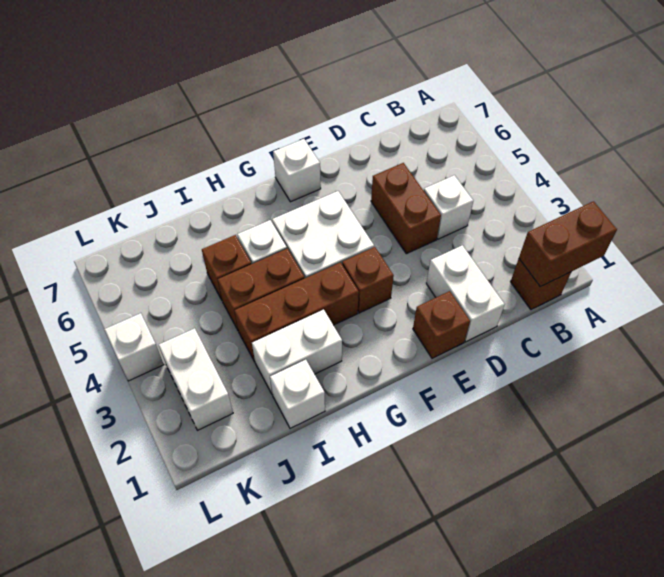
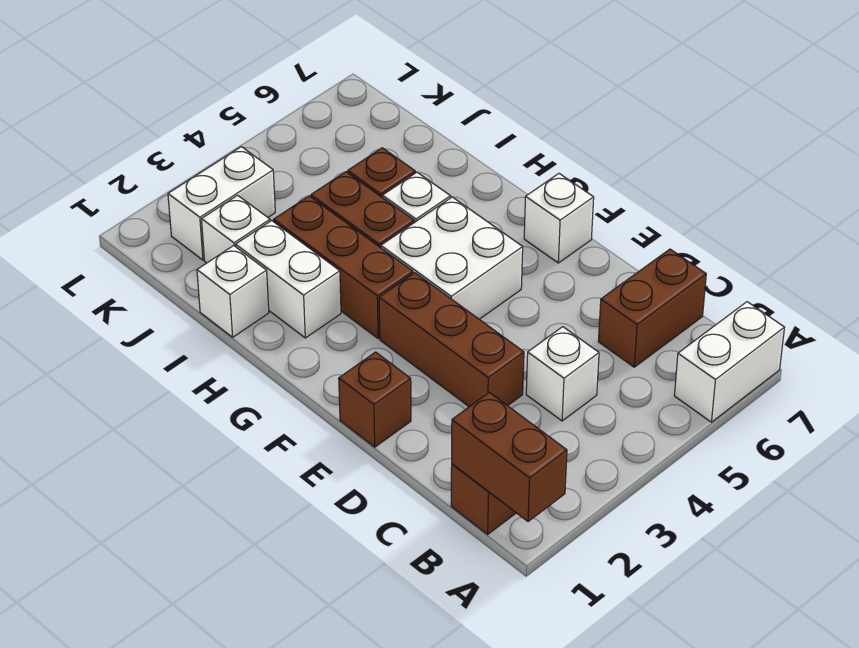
white brick D1:D2 level 1 -> white brick A6:A7 level 1
brown brick D4:D5 level 1 -> brown brick C6:C7 level 1
brown brick F3 level 1 -> brown brick D3:F3 level 1
white brick L4 level 1 -> white brick J2 level 1

